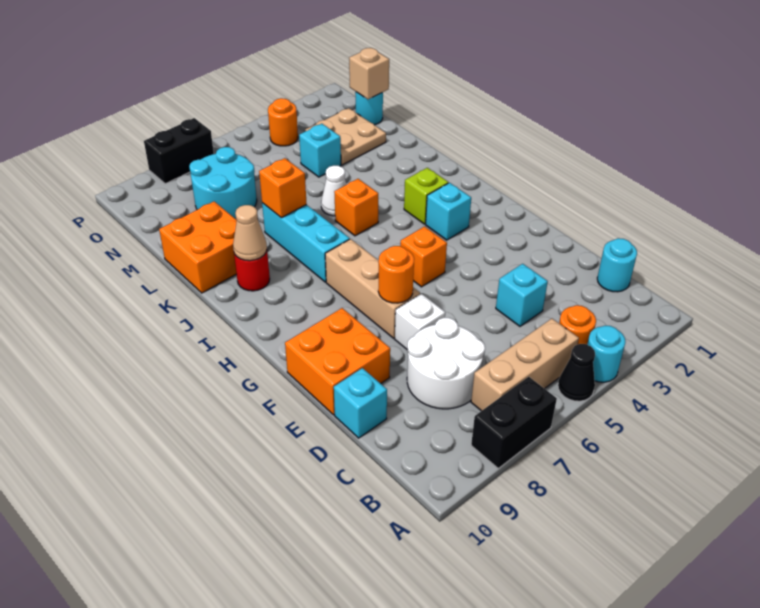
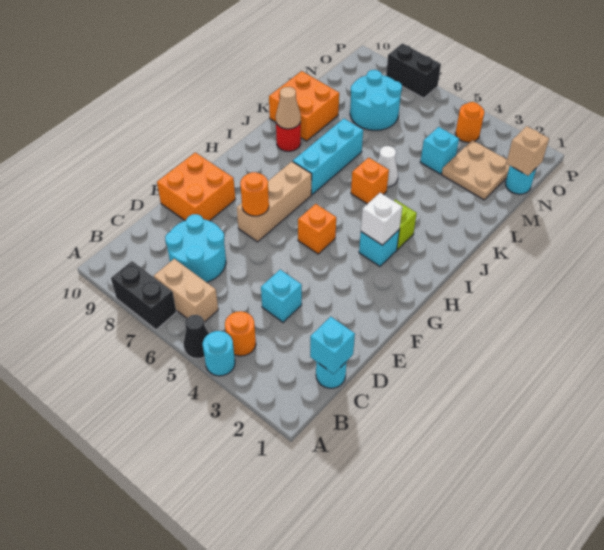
tan brick B5:B7 level 1 -> tan brick B6:B7 level 1
white round brick C7:D8 level 1 -> cyan round brick C7:D8 level 1
cyan brick D10 level 1 -> cyan brick C1 level 2
white brick E7 level 1 -> white brick H3 level 2
orange brick K7 level 2 -> none

